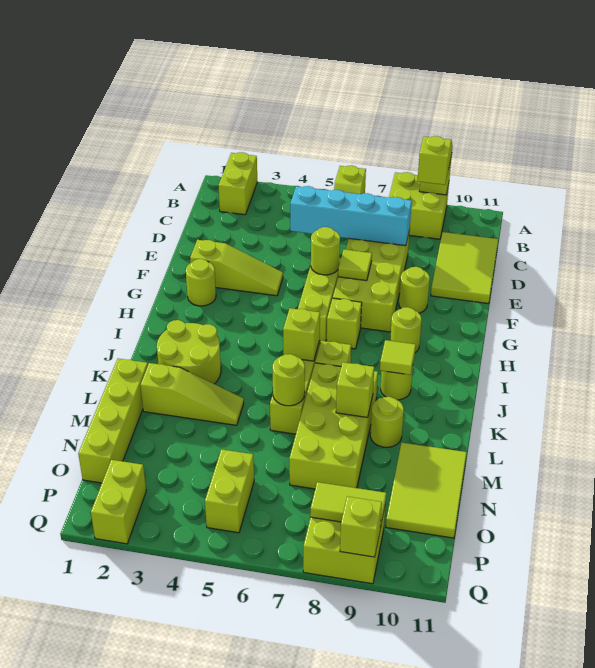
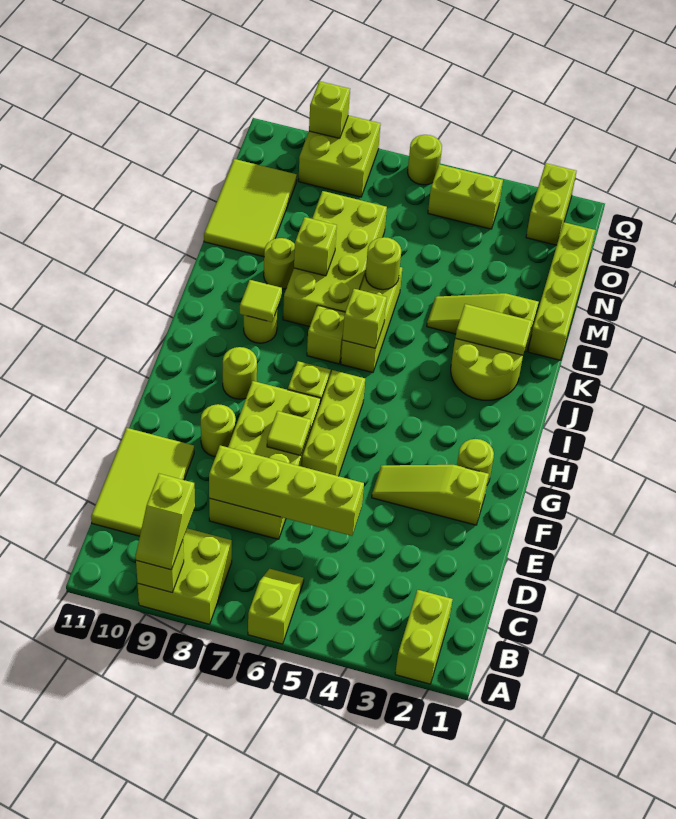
cyan brick D5:D8 level 2 -> lime brick D5:D8 level 2
lime round brick F6 level 2 -> lime round brick Q6 level 1
lime brick O5:P5 level 1 -> lime brick P4:P5 level 1
lime tile P8:P9 level 2 -> lime tile K2:K3 level 2

